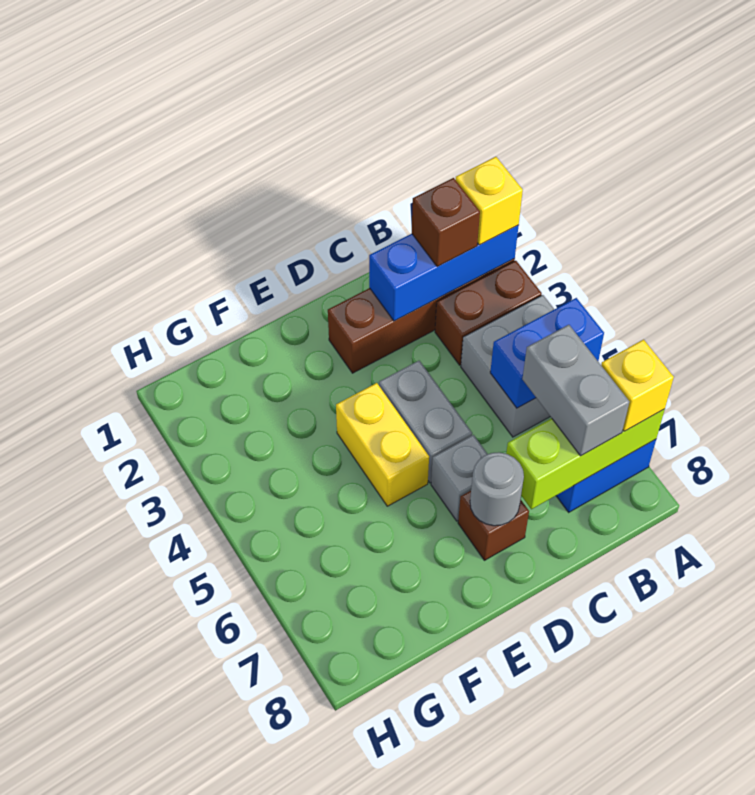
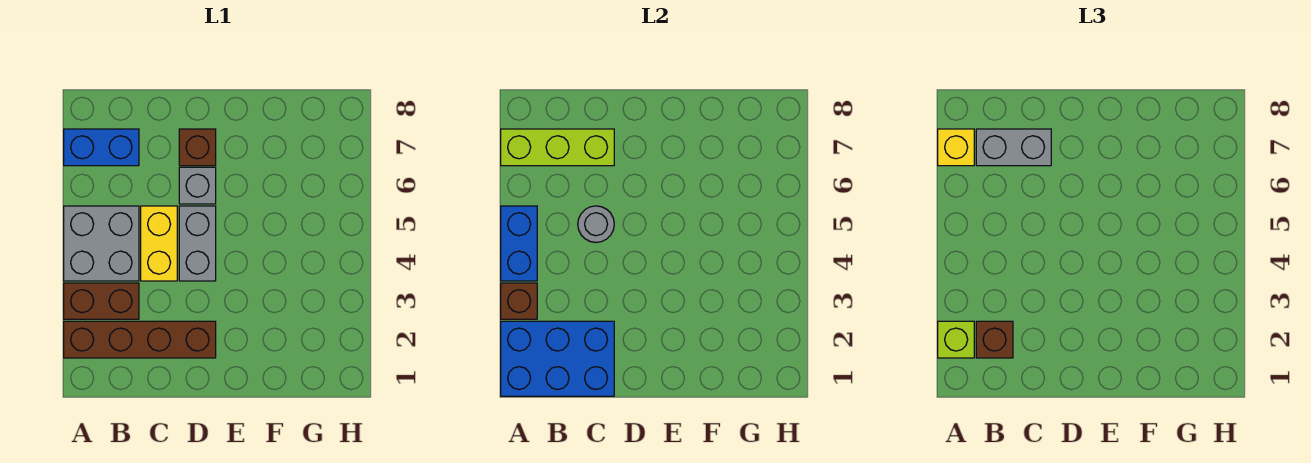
blue brick A2:C2 level 2 -> blue brick A1:C2 level 2
yellow brick A2 level 3 -> lime brick A2 level 3
none -> brown brick A3 level 2
blue brick A5:B5 level 2 -> blue brick A4:A5 level 2
grey brick B6:B7 level 3 -> grey brick B7:C7 level 3
grey round brick D7 level 2 -> grey round brick C5 level 2
yellow brick E4:E5 level 1 -> yellow brick C4:C5 level 1

